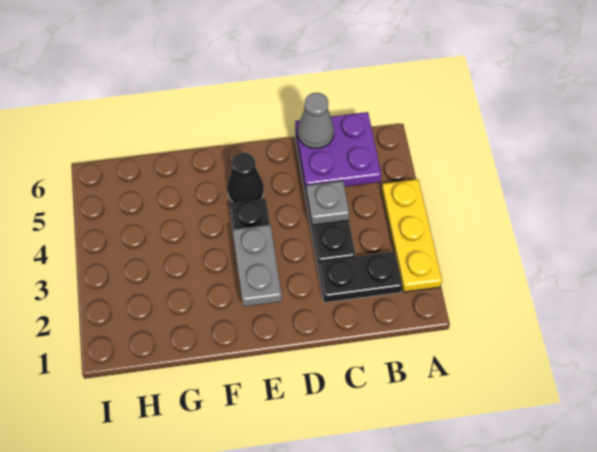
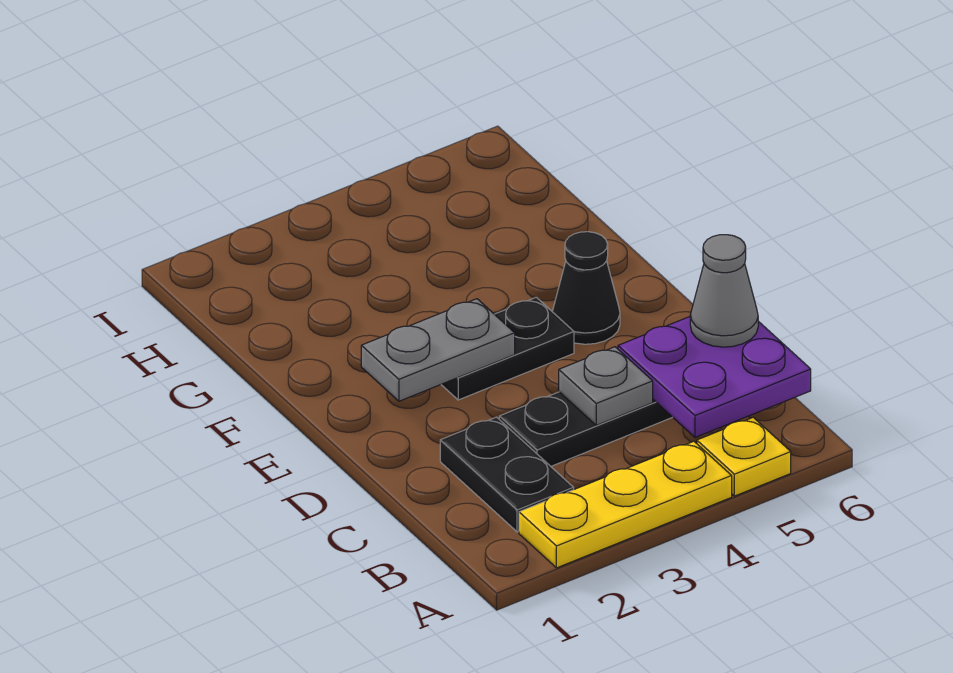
none -> yellow plate A5 level 1

